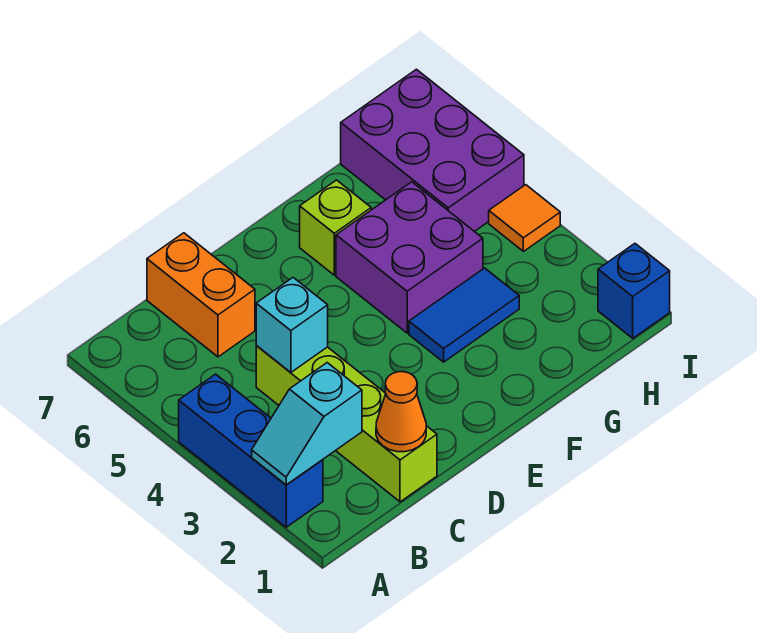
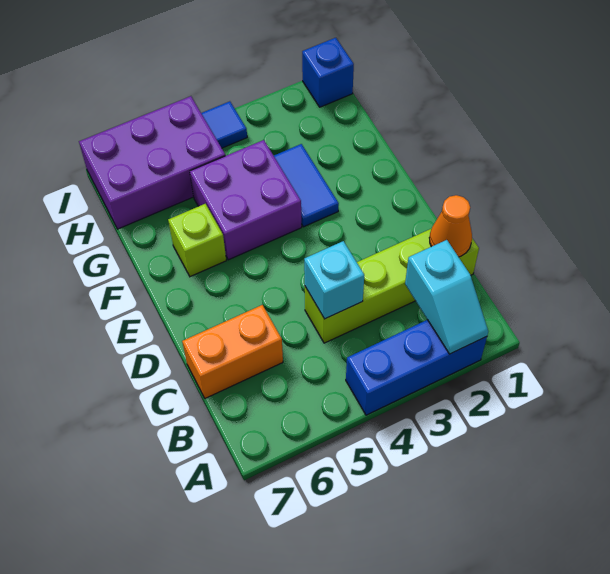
orange tile I4 level 1 -> blue tile I4 level 1

